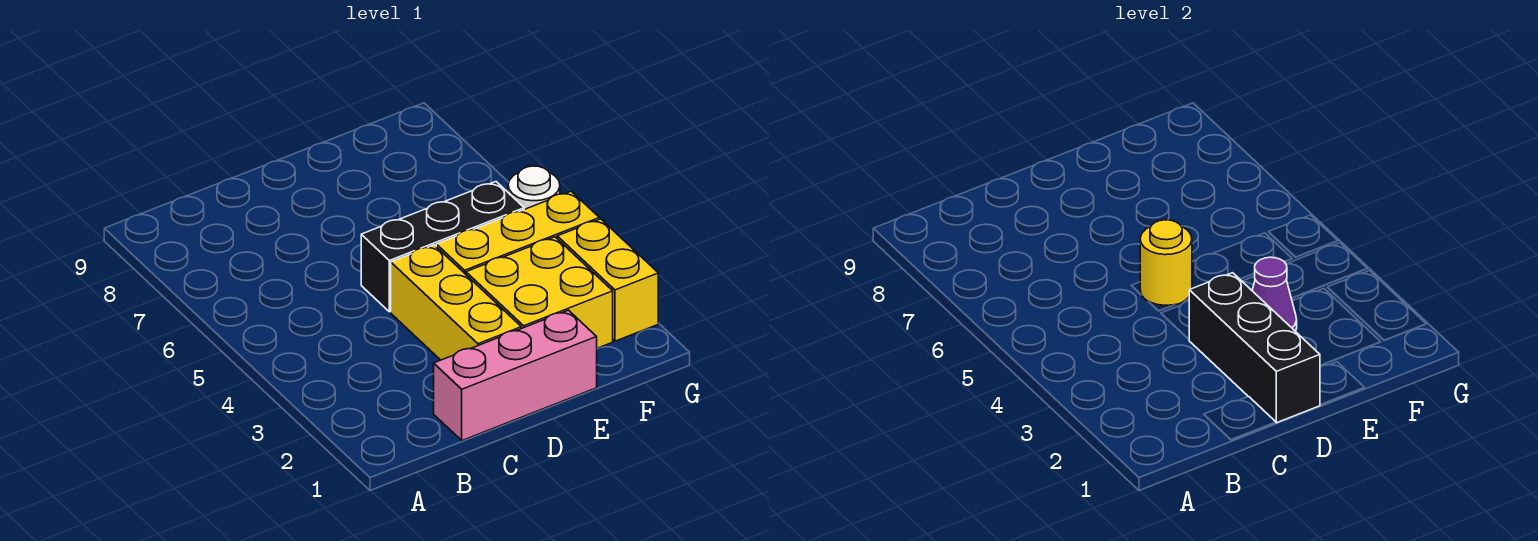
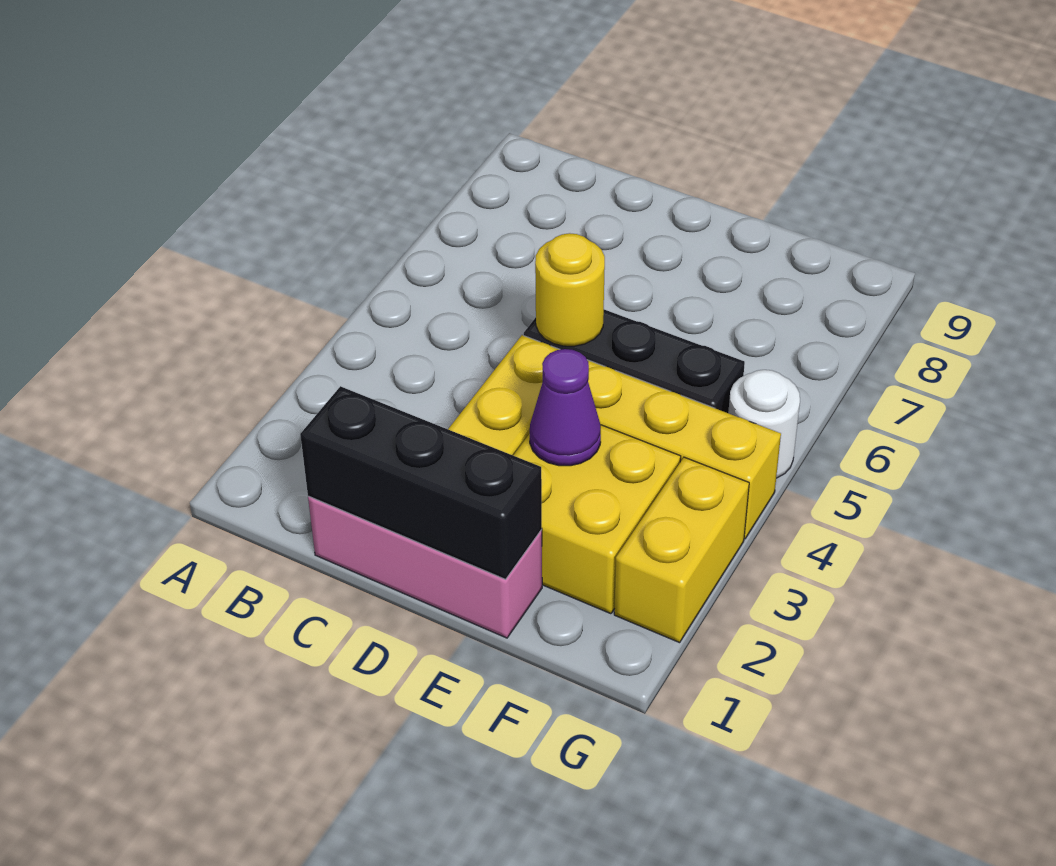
black brick D1:D3 level 2 -> black brick C1:E1 level 2

